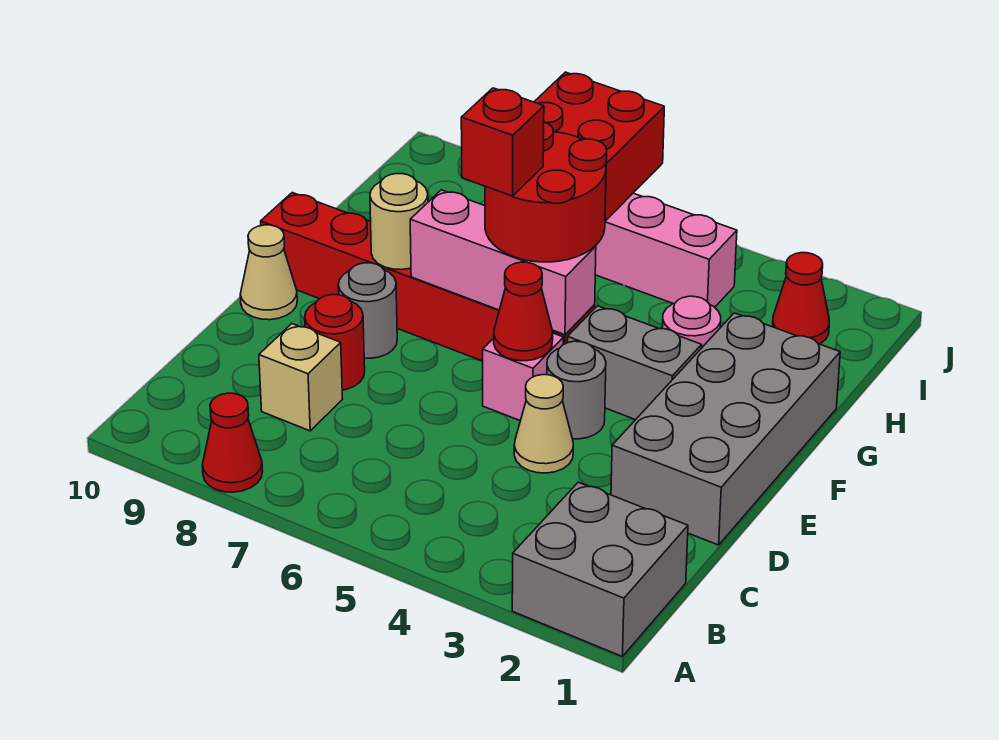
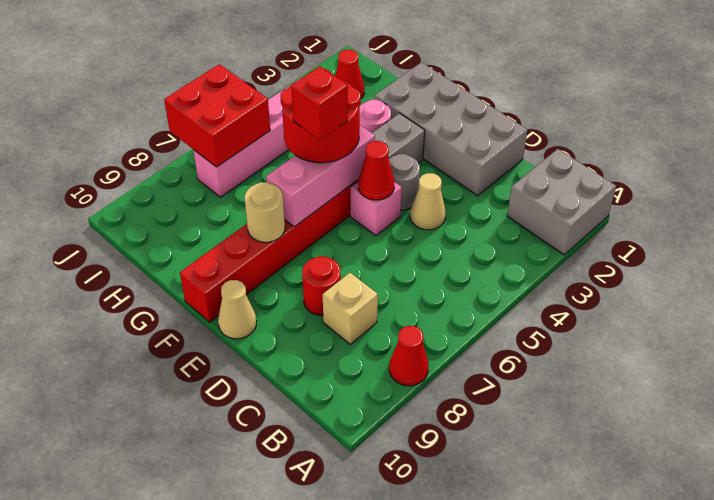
grey round brick E8 level 1 -> none

